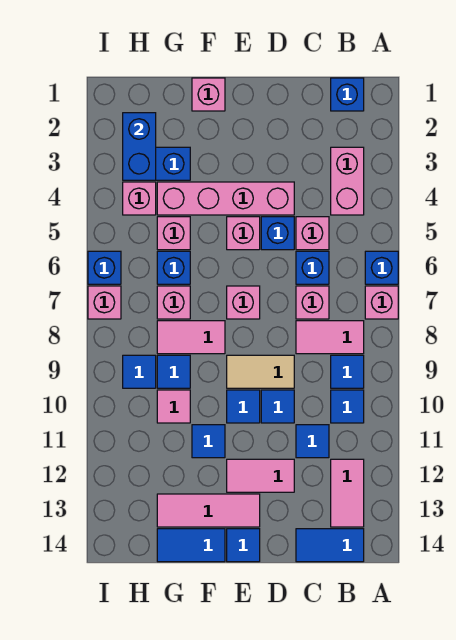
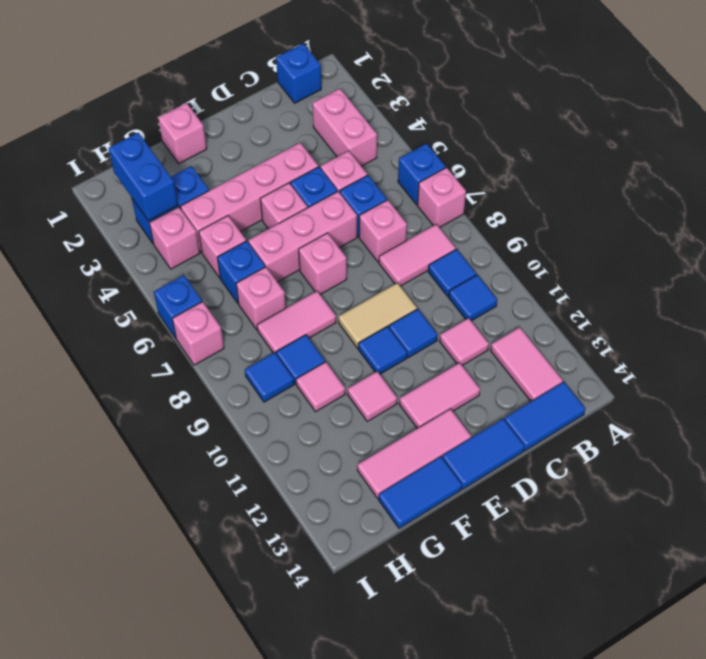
blue tile C11 level 1 -> pink tile C11 level 1
none -> pink brick D6:F6 level 1
blue tile E14 level 1 -> blue tile D14:E14 level 1
blue tile F11 level 1 -> pink tile F11 level 1

